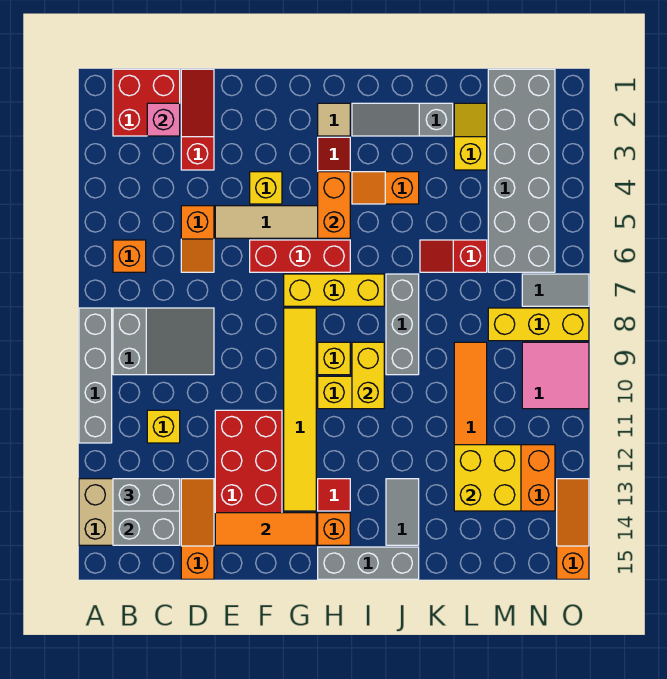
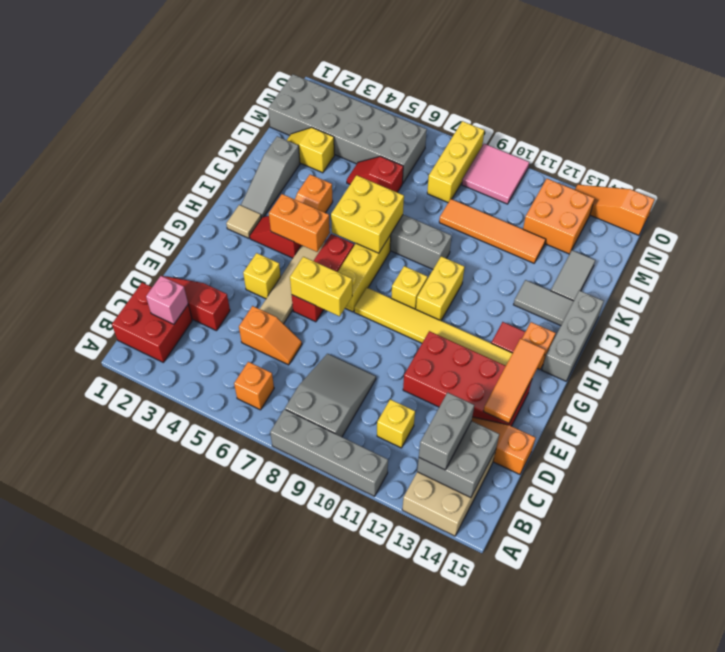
yellow brick I9:I10 level 2 -> yellow brick F6:F7 level 2
red slope K6:L6 level 1 top L -> red slope L5:L6 level 1 top 6
yellow brick L12:M13 level 2 -> yellow brick I6:J7 level 2
grey tile N7:O7 level 1 -> grey tile K14:L14 level 1

